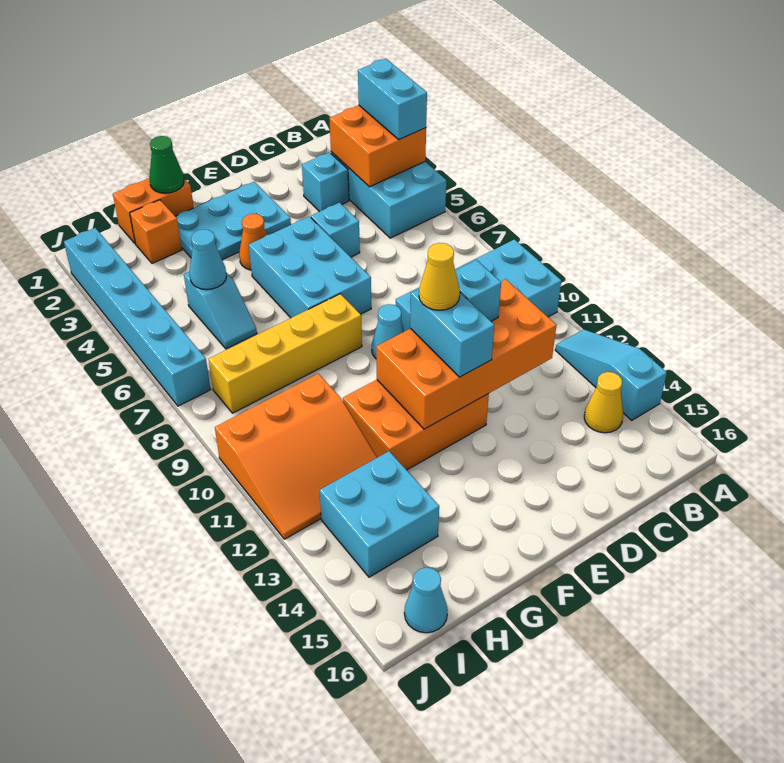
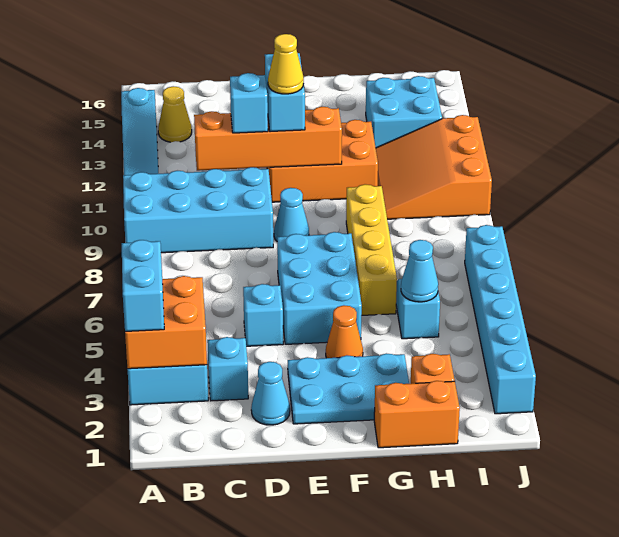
orange brick C11:F12 level 2 -> orange brick C11:F11 level 2
yellow brick F8:I8 level 1 -> yellow brick G6:G9 level 1
green cone G1 level 2 -> none
orange slope H10:J12 level 1 top 10 -> orange slope H10:J12 level 1 top J
cyan cone I16 level 1 -> cyan cone D2 level 1

